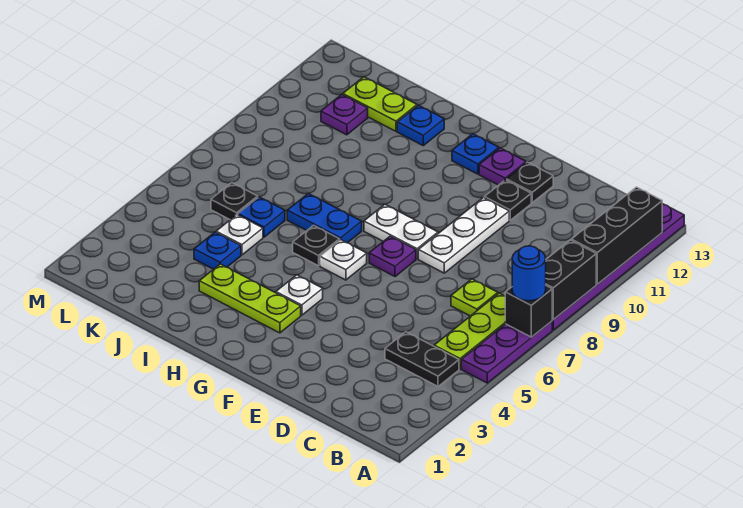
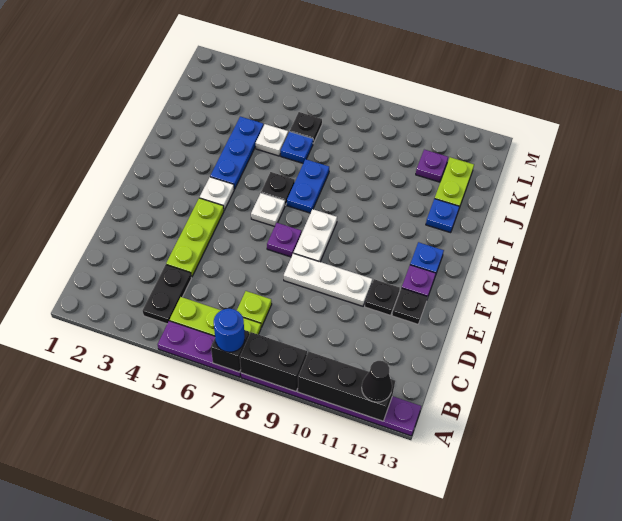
none -> black cone A12 level 3
lime plate G3:I3 level 1 -> lime plate D4:F4 level 1
blue plate J4 level 1 -> blue plate H4:J4 level 1

